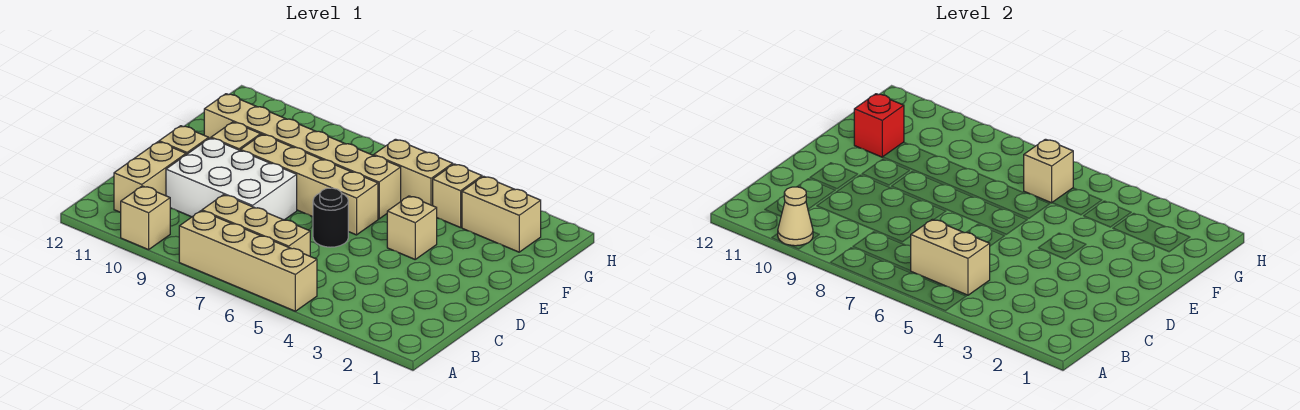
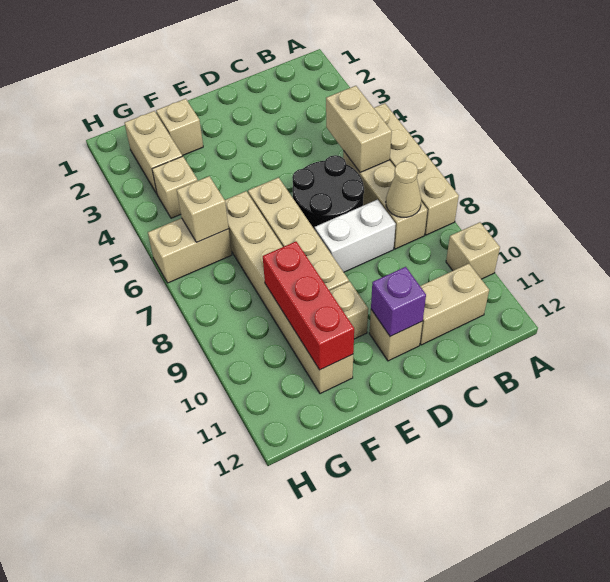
tan cone A10 level 2 -> tan cone B8 level 2
white brick C8:D10 level 1 -> white brick C8:D8 level 1
black round brick D6 level 1 -> black round brick C6:D7 level 1
none -> purple brick D11 level 2
tan brick E4 level 1 -> tan brick F2 level 1
red brick F11 level 2 -> red brick F9:F11 level 2
tan brick G5:G6 level 1 -> tan brick G6:H6 level 1

